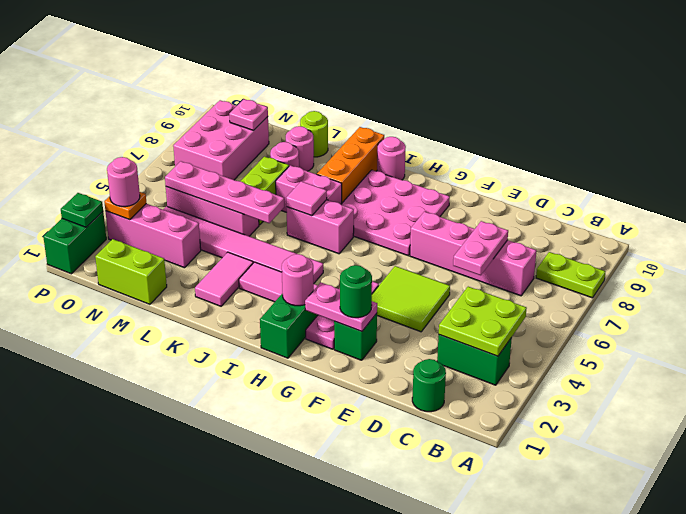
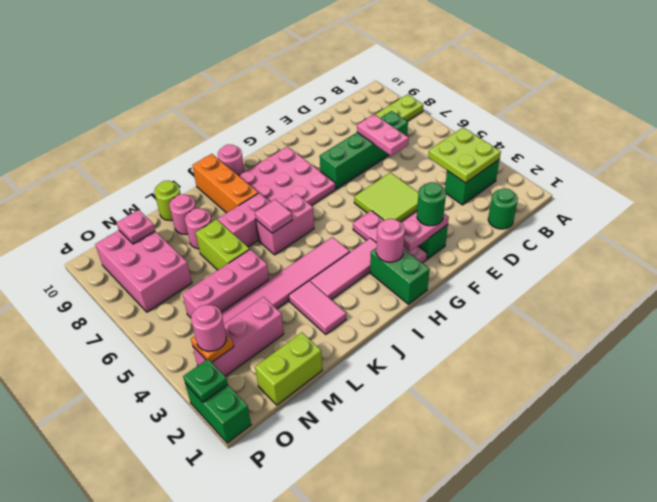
pink brick C7:F7 level 1 -> green brick C7:F7 level 1
pink plate K5:N5 level 2 -> none

